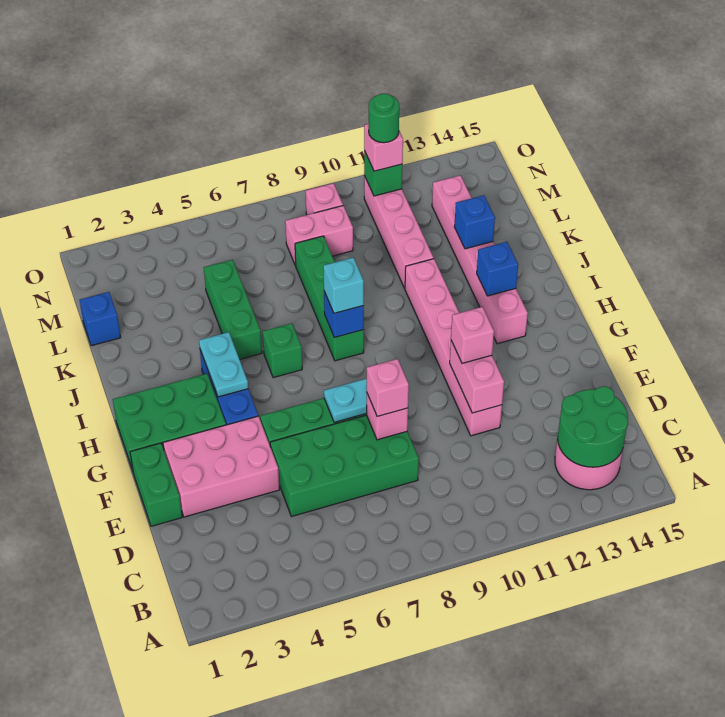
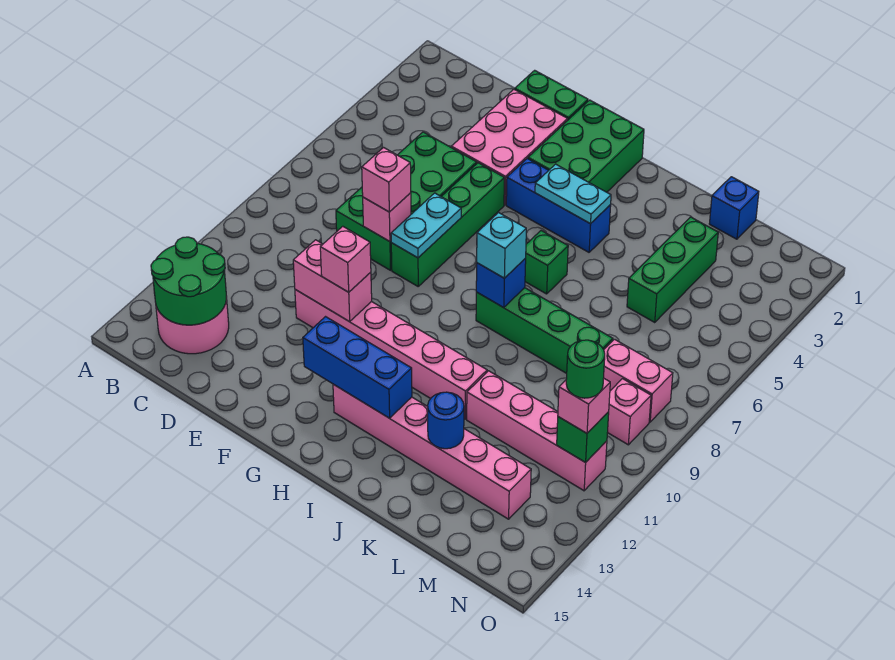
blue brick I13 level 2 -> blue brick G13:I13 level 2
green brick J5:L5 level 1 -> green brick L3:L5 level 1
blue brick K13 level 2 -> blue round brick K13 level 2
pink brick M8:M9 level 1 -> pink brick M8:N8 level 1

